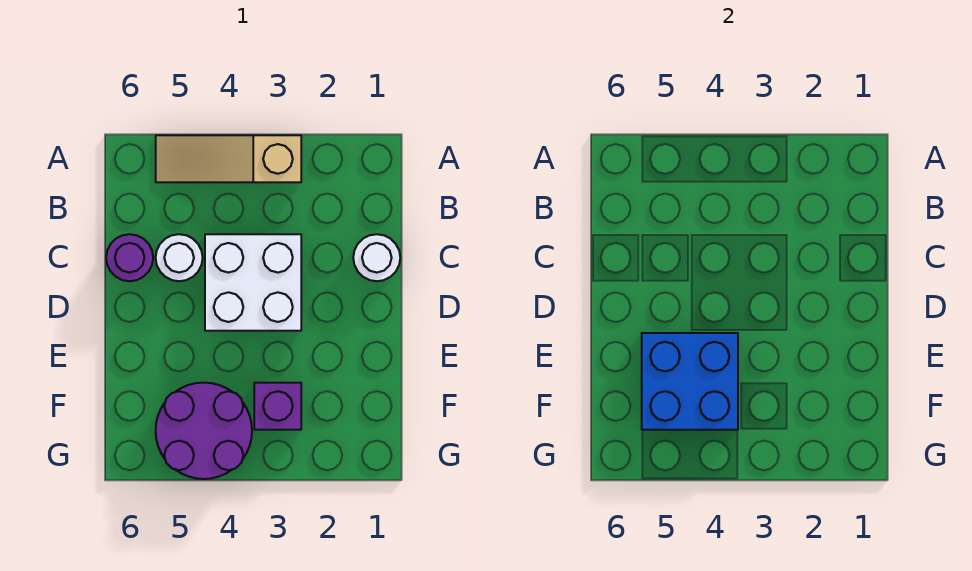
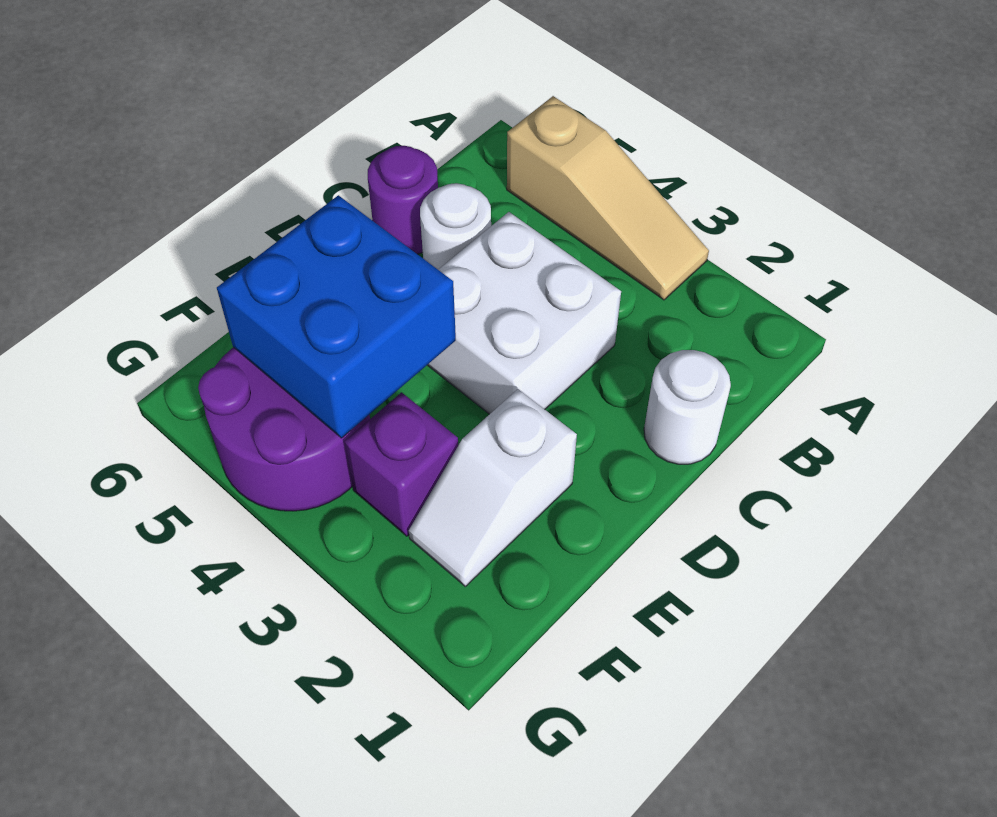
tan slope A3:A5 level 1 top 3 -> tan slope A3:A5 level 1 top 5
none -> white slope E2:F2 level 1 top E

